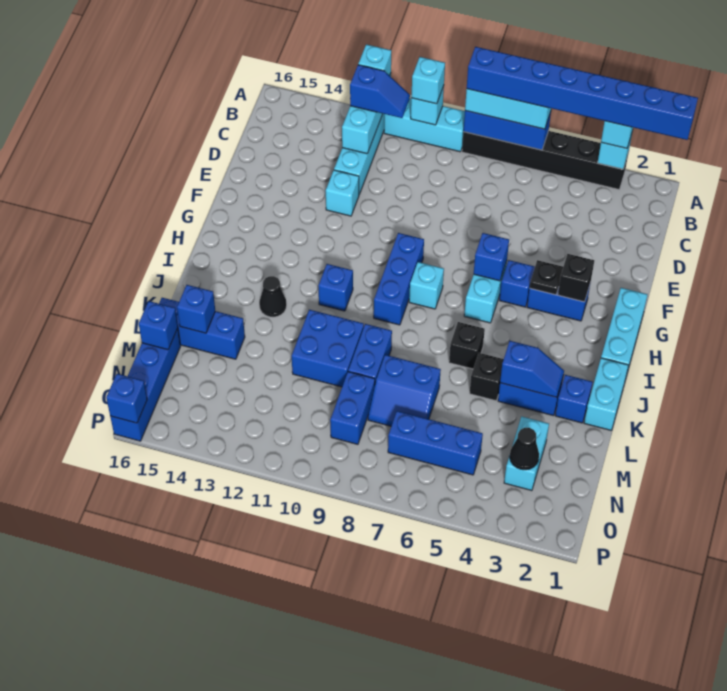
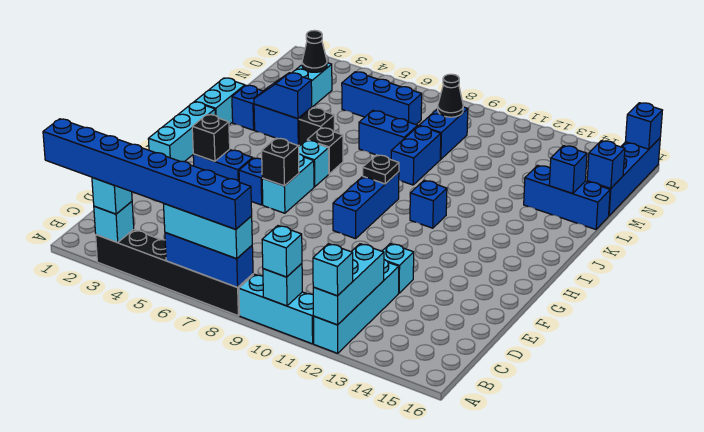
blue slope B11:B12 level 3 top 12 -> none
black plate G4 level 2 -> black plate I9 level 2
blue brick G6 level 2 -> black brick G6 level 2
cyan brick H8 level 1 -> cyan brick I6 level 1
black cone J13 level 1 -> black cone N9 level 2
blue brick K10:L11 level 1 -> none

